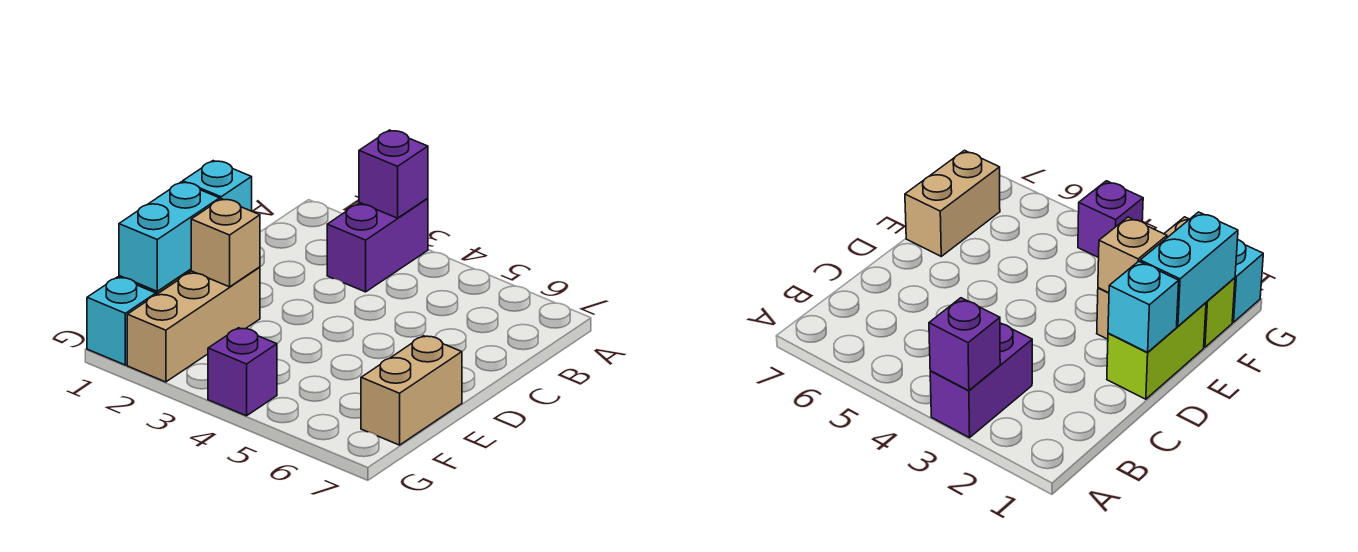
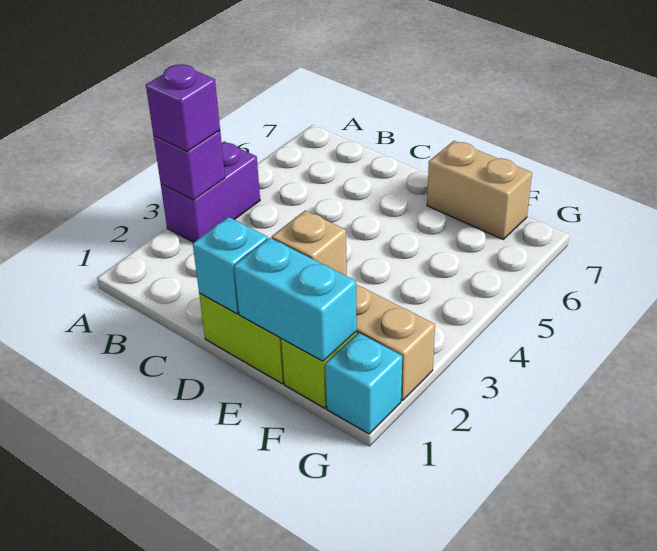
purple brick A3:B3 level 1 -> purple brick A3:A4 level 1
purple brick G4 level 1 -> purple brick A3 level 3

